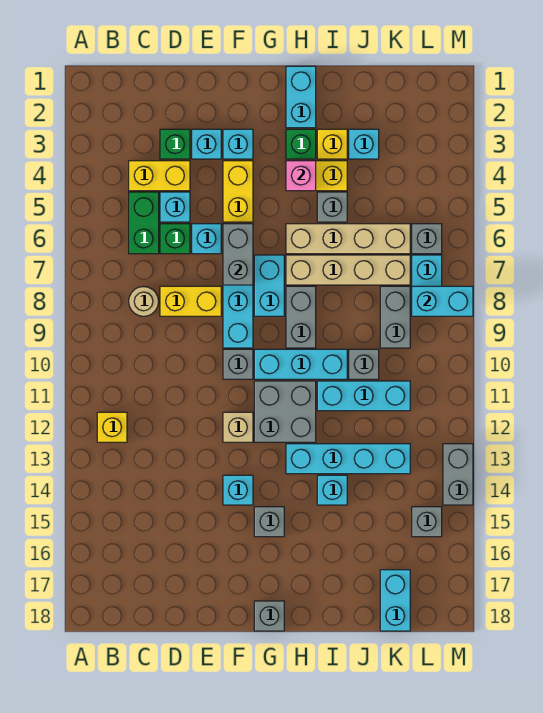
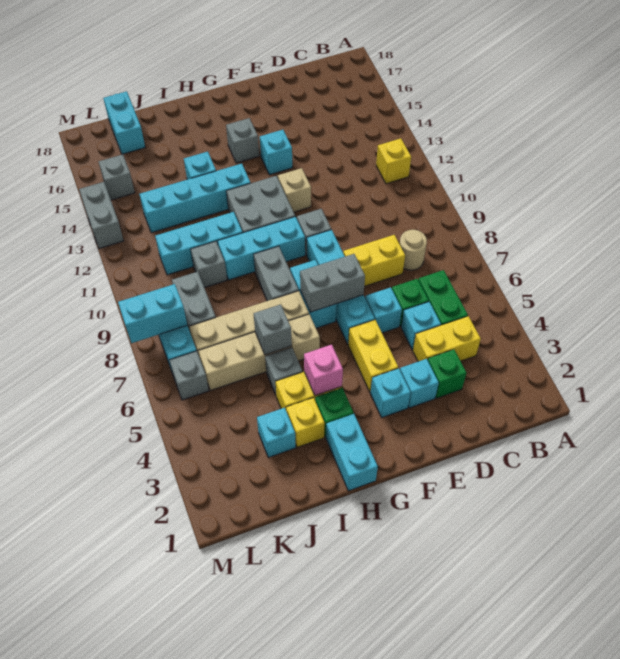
grey brick F6:F7 level 2 -> grey brick F7:G7 level 2
grey brick G18 level 1 -> grey brick I6 level 2

